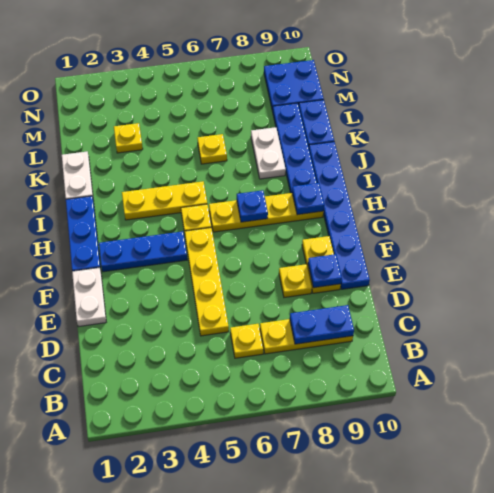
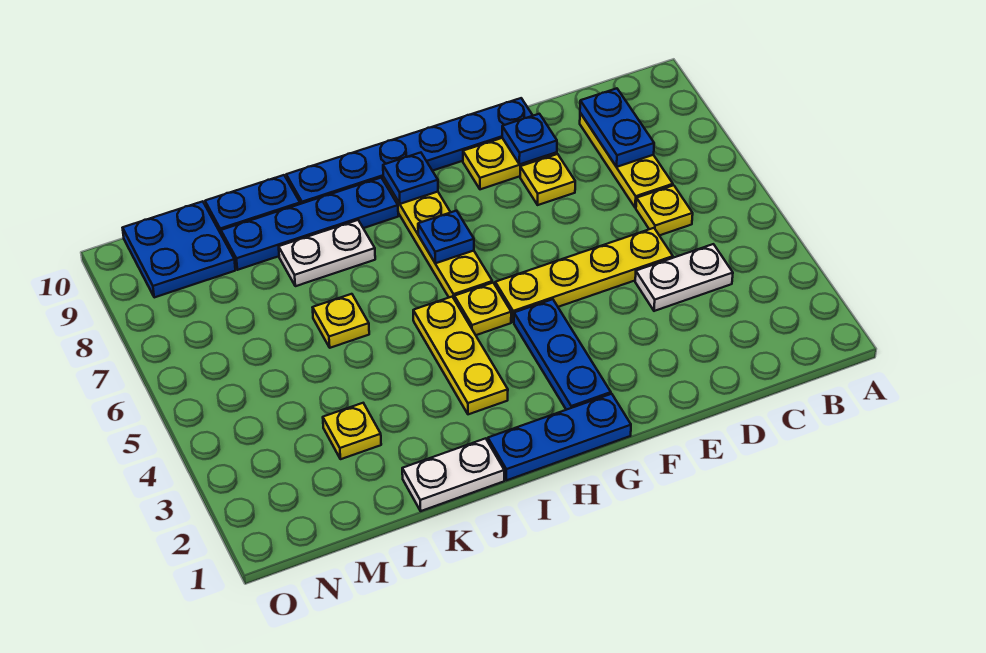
white plate E1:F1 level 1 -> white plate C4:D4 level 1

